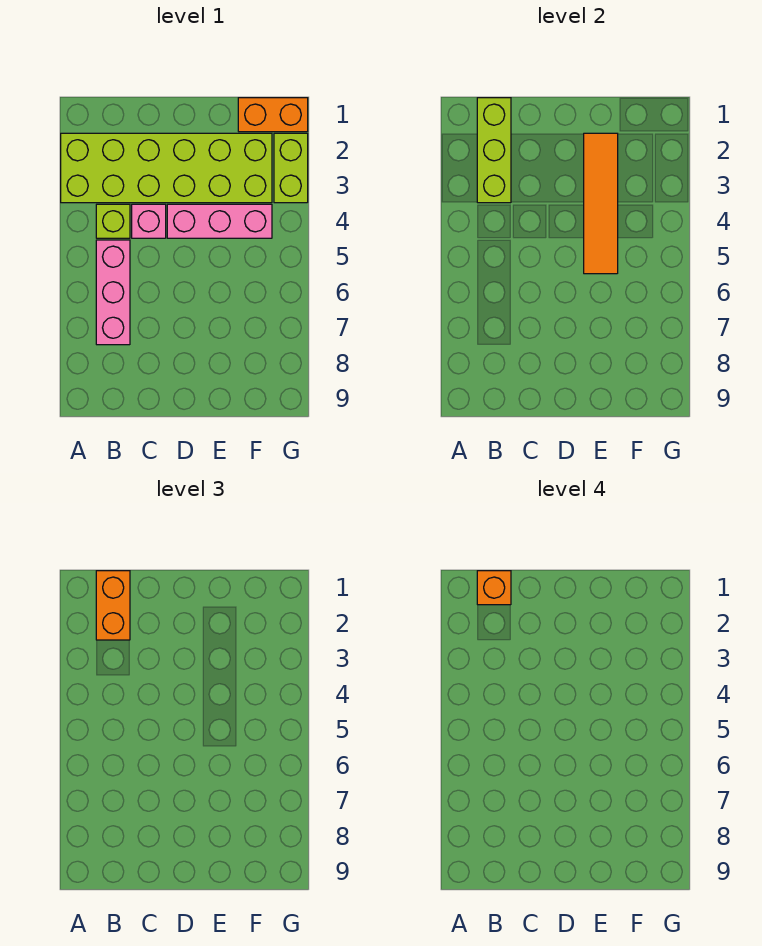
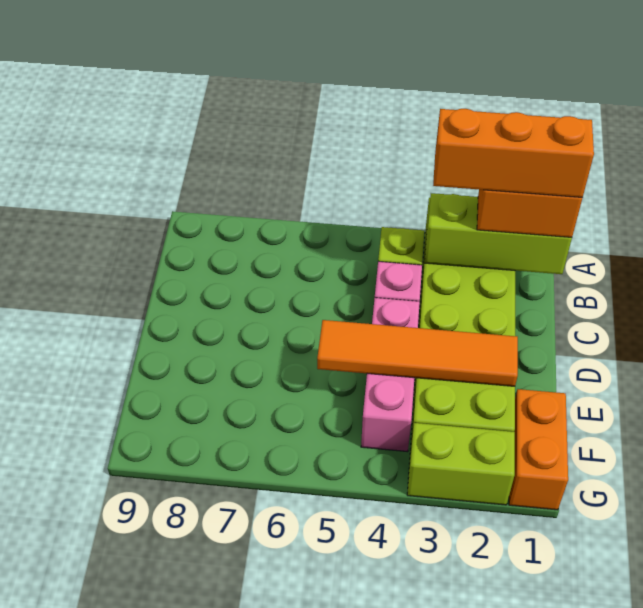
orange brick B1 level 4 -> orange brick B1:B3 level 4
pink brick B5:B7 level 1 -> none

